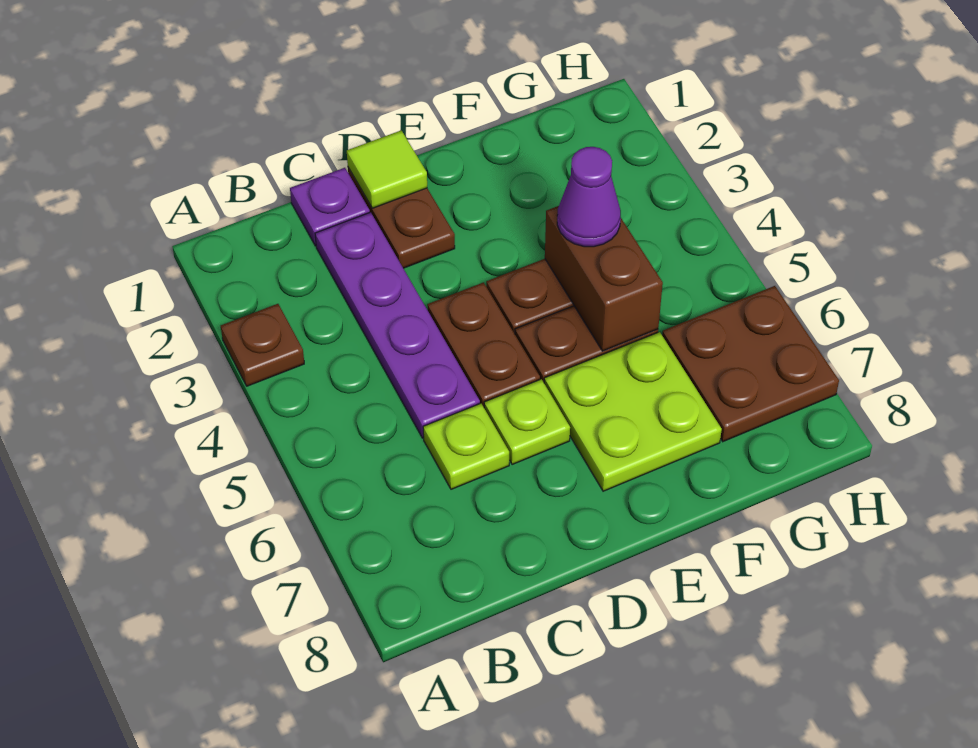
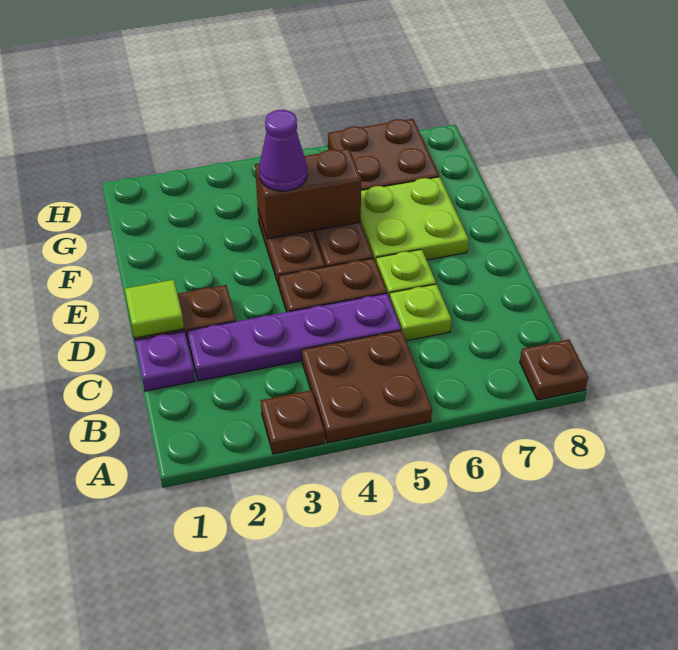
none -> brown plate A4:B5 level 1
none -> brown plate A8 level 1

